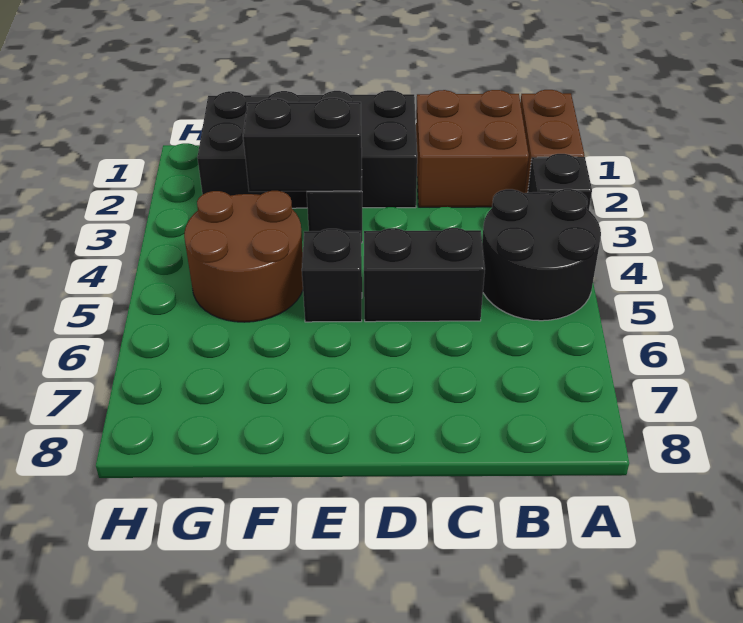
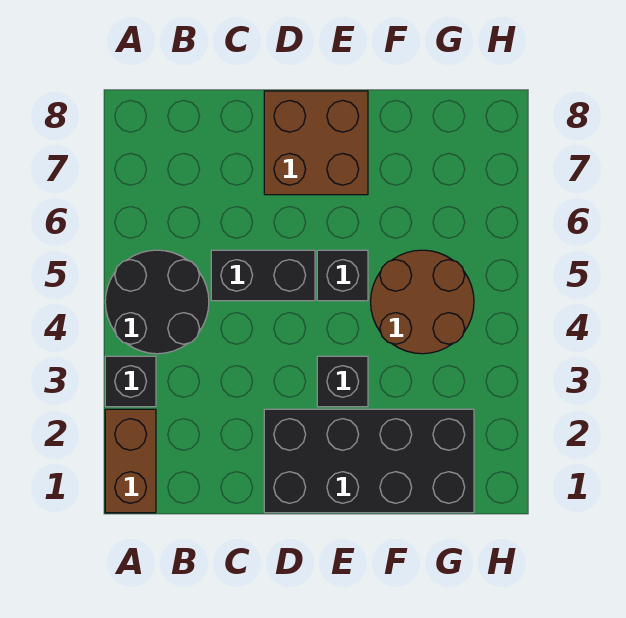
brown brick B1:C2 level 1 -> brown brick D7:E8 level 1
black brick E3:F3 level 2 -> none

